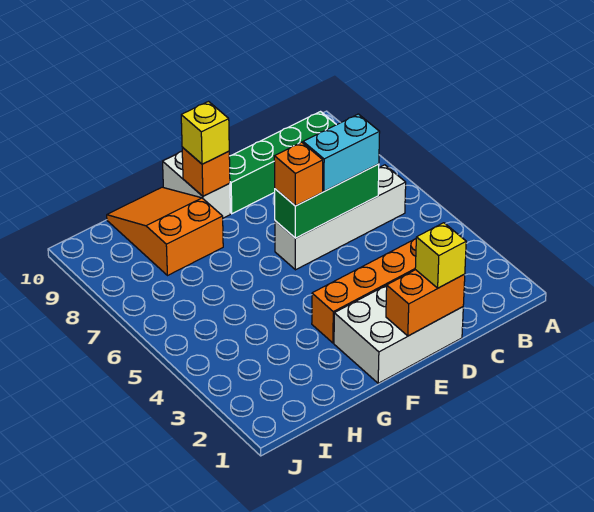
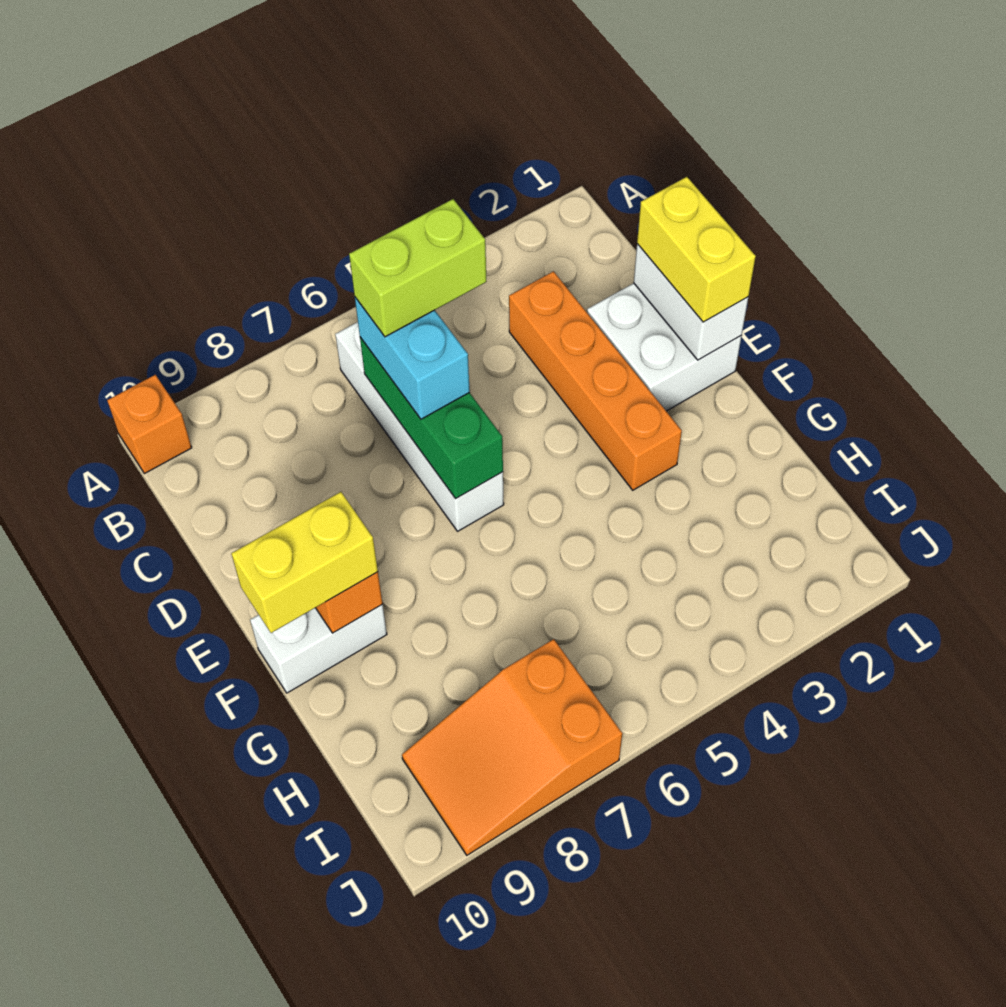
green brick B9:E9 level 1 -> none
none -> lime brick C5:C6 level 4
white brick D1:F2 level 1 -> white brick D1:E2 level 1
orange brick D1:E1 level 2 -> white brick D1:E1 level 2
yellow brick D1 level 3 -> yellow brick D1:E1 level 3
orange brick E6 level 3 -> orange brick A10 level 1
yellow brick F9 level 3 -> yellow brick F9:F10 level 3
orange slope G8:H10 level 1 top 8 -> orange slope I7:J9 level 1 top 7

